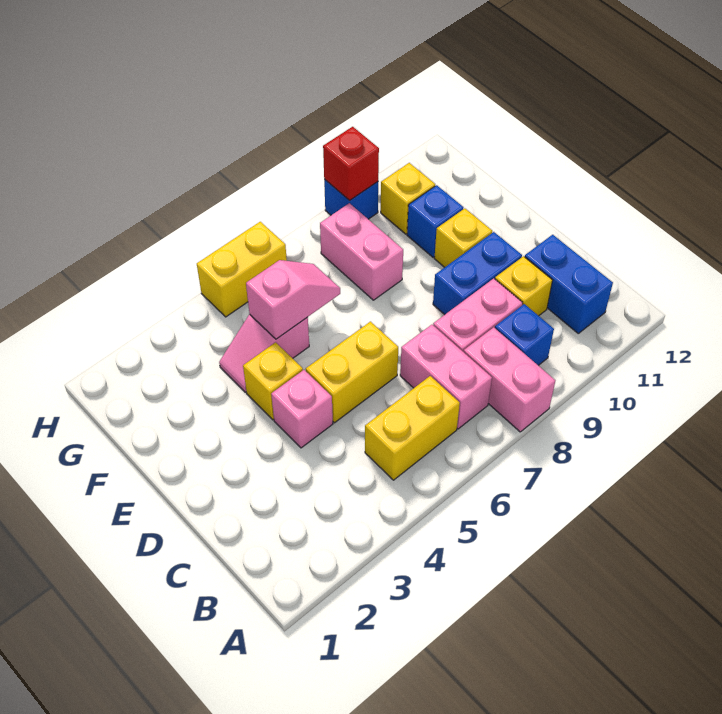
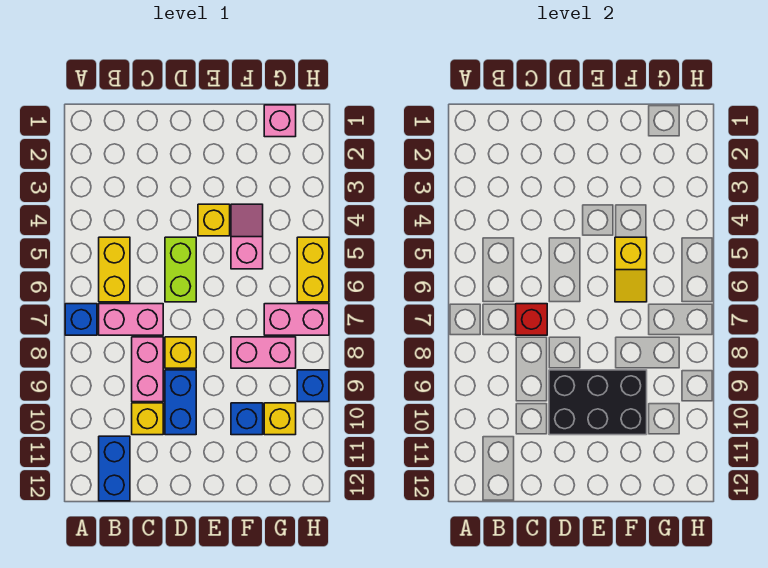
pink brick A8:B8 level 1 -> pink brick G7:H7 level 1
blue brick B9 level 1 -> blue brick A7 level 1
blue brick B11:C11 level 1 -> blue brick B11:B12 level 1
pink brick D4 level 1 -> pink brick G1 level 1
yellow brick D5:D6 level 1 -> lime brick D5:D6 level 1
none -> black brick D9:F10 level 2
yellow brick E10 level 1 -> yellow brick D8 level 1
pink slope F5:F6 level 2 top 5 -> yellow slope F5:F6 level 2 top 5
red brick H9 level 2 -> red brick C7 level 2

